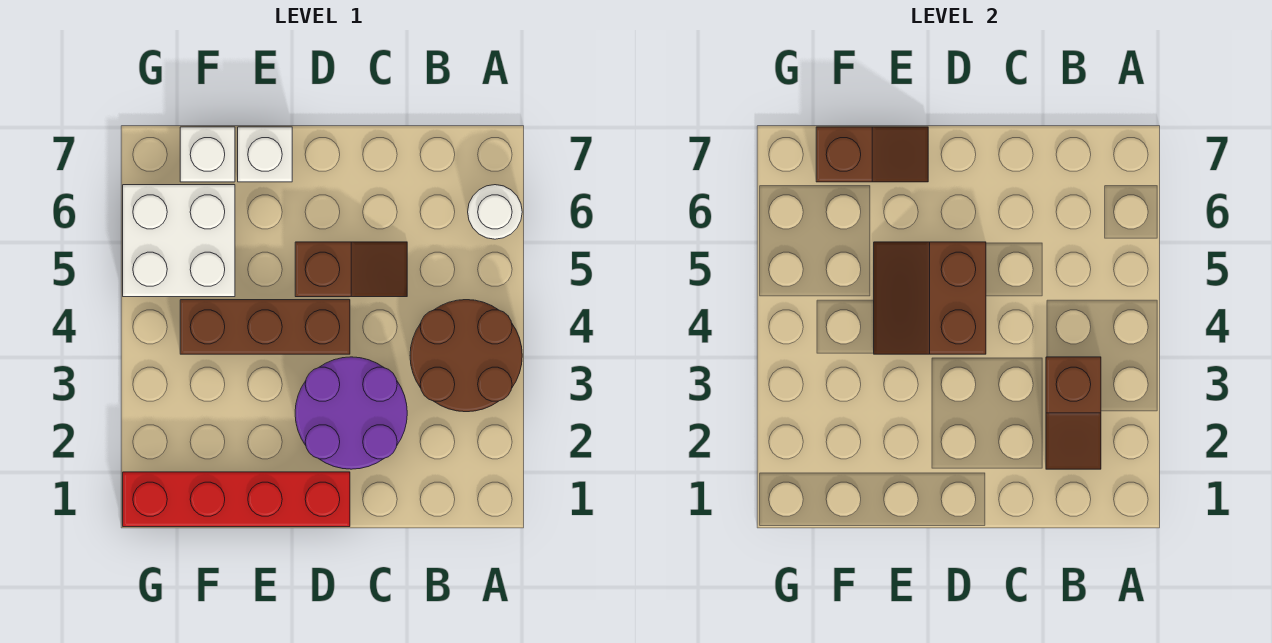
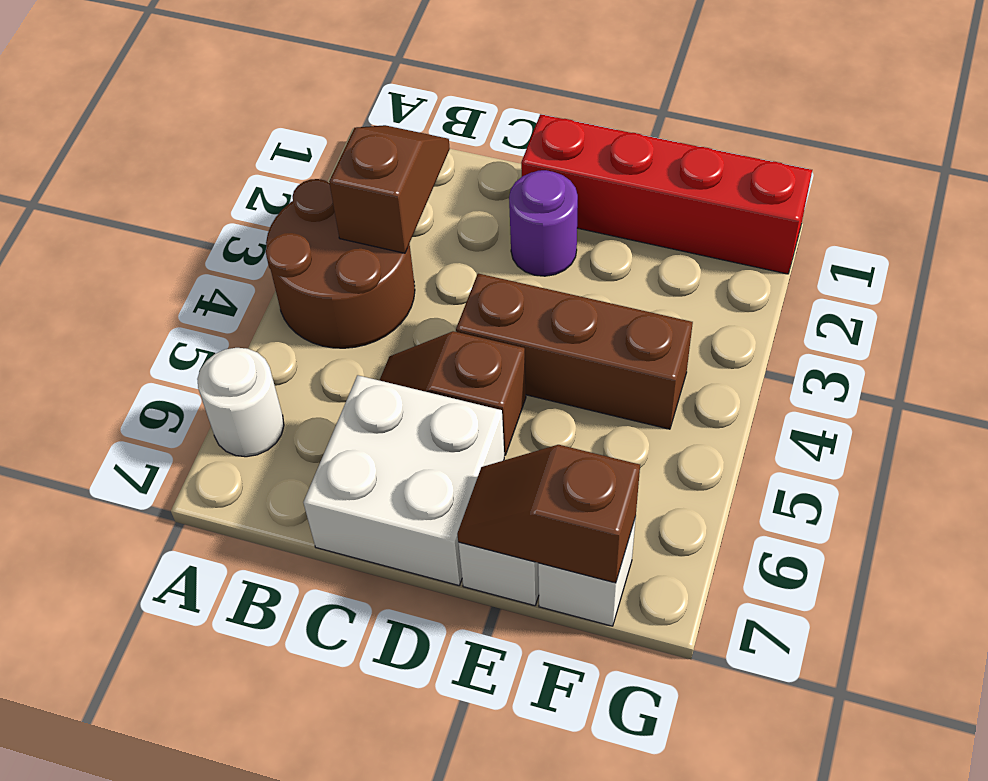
purple round brick C2:D3 level 1 -> purple round brick D2 level 1
brown slope D4:E5 level 2 top D -> none
white brick F5:G6 level 1 -> white brick C6:D7 level 1

